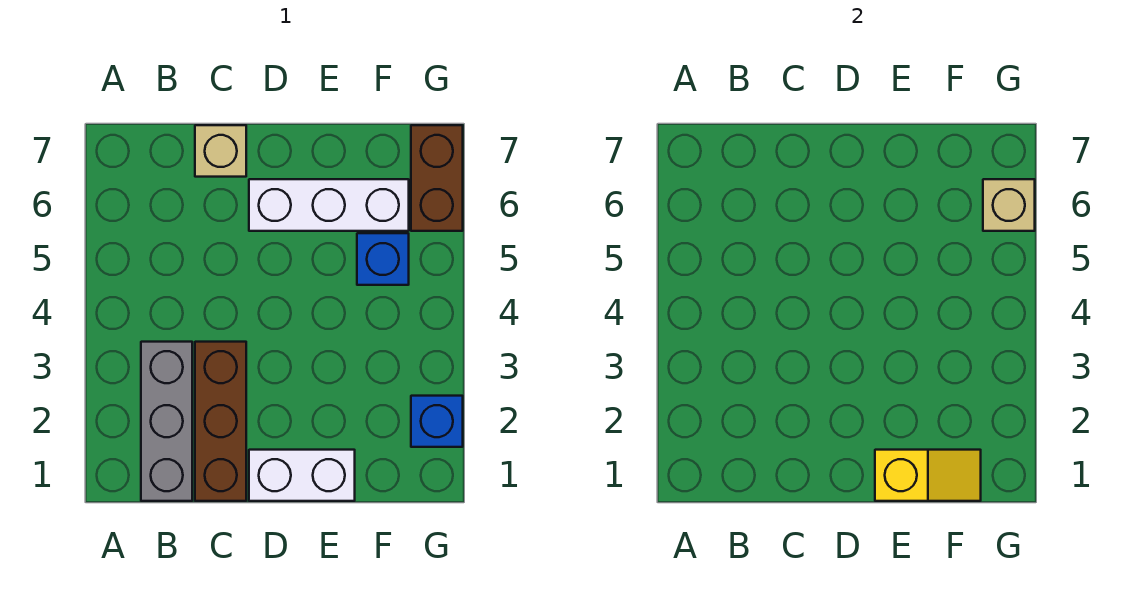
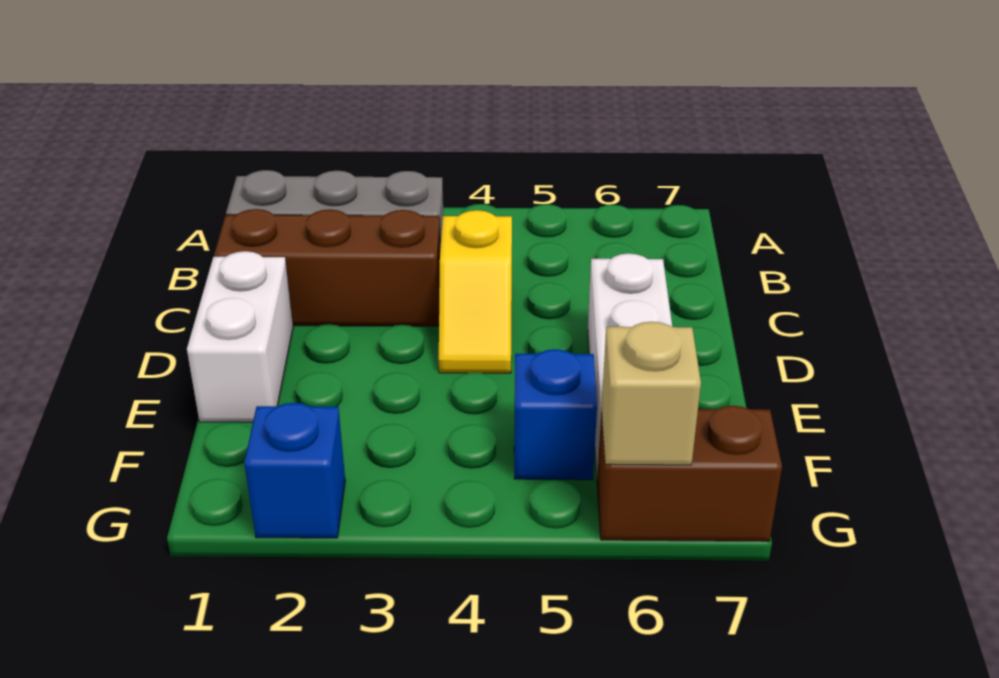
tan brick C7 level 1 -> none
yellow slope E1:F1 level 2 top E -> yellow slope C4:D4 level 1 top C

